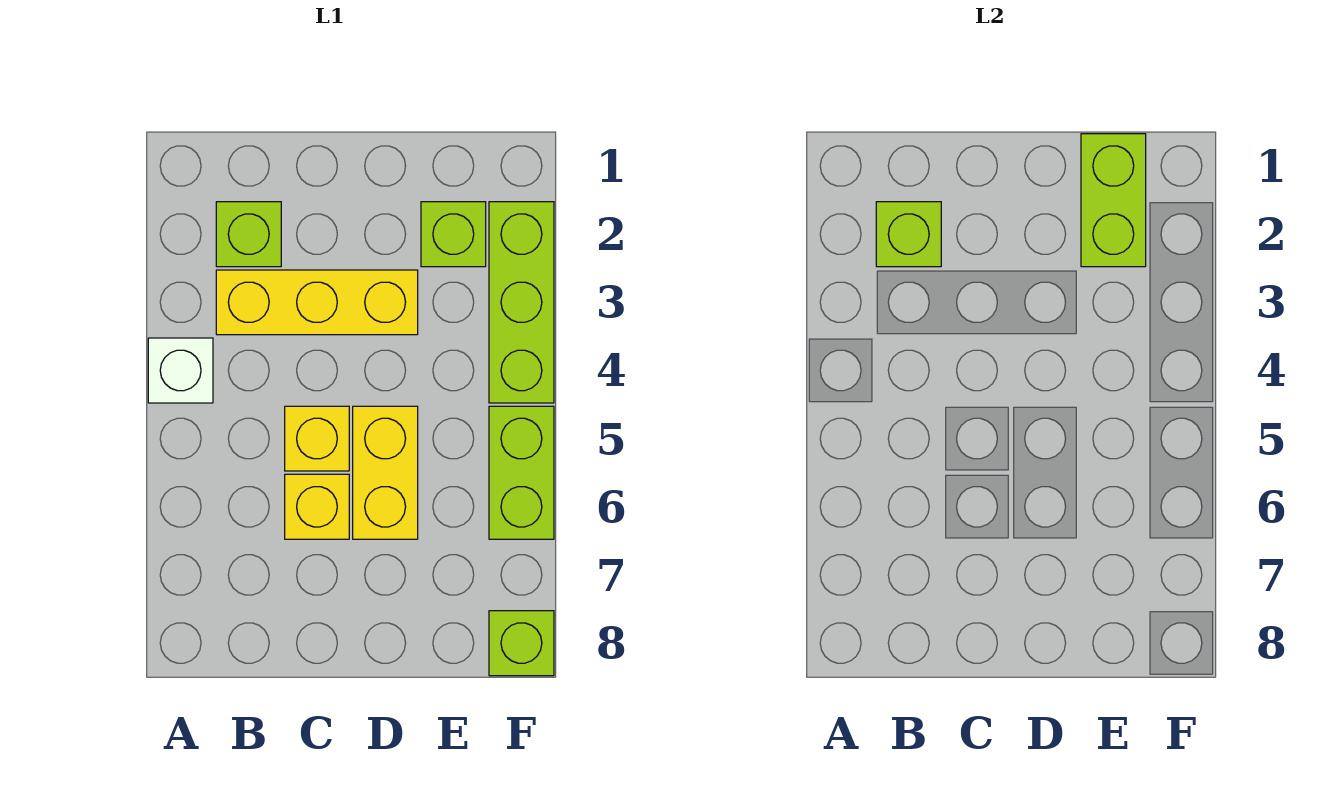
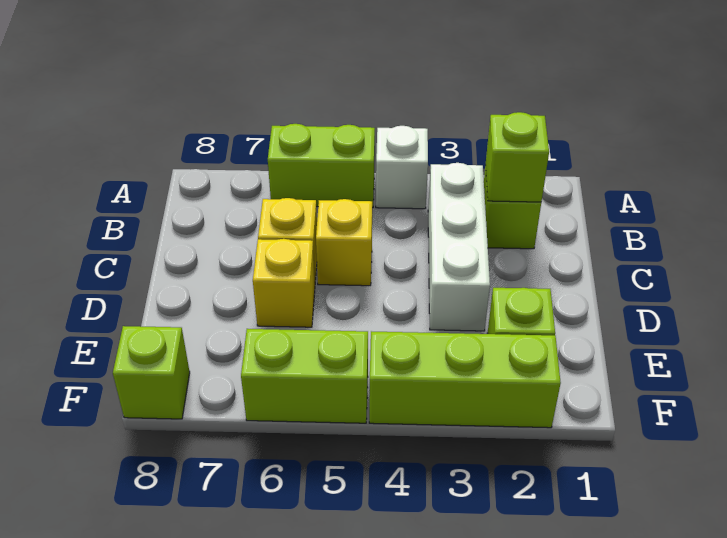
yellow brick B3:D3 level 1 -> white brick B3:D3 level 1
yellow brick D5:D6 level 1 -> yellow brick D6 level 1
lime brick E1:E2 level 2 -> lime brick A5:A6 level 1

